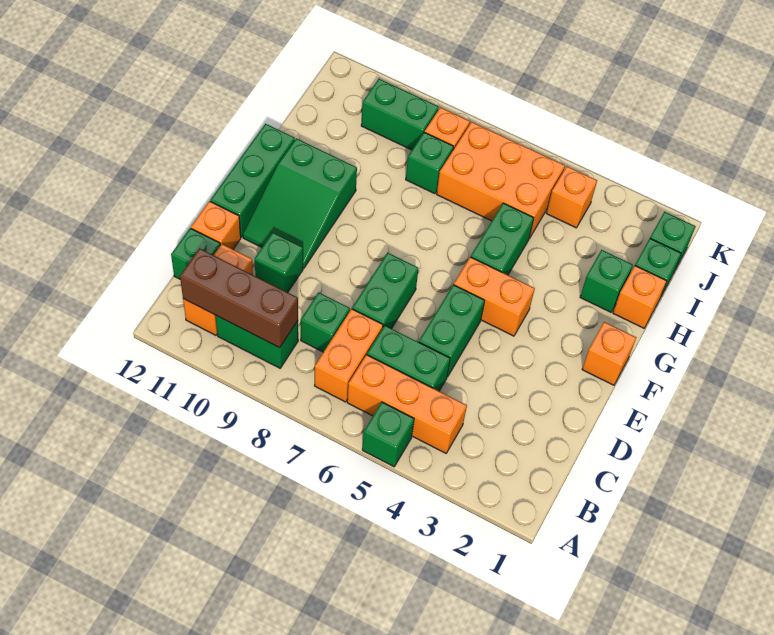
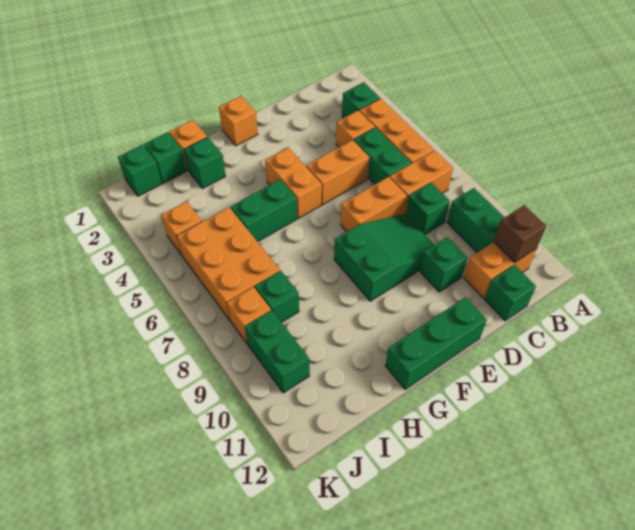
green brick A5 level 1 -> green brick B3 level 1
brown brick B9:B11 level 2 -> brown brick B11 level 2
green brick D5:E5 level 1 -> orange brick D5:E5 level 1
green brick D7:E7 level 1 -> orange brick D7:E7 level 1
orange brick D12 level 1 -> orange brick C4 level 1
green slope E10:G11 level 1 top G -> green slope D8:F9 level 1 top F

